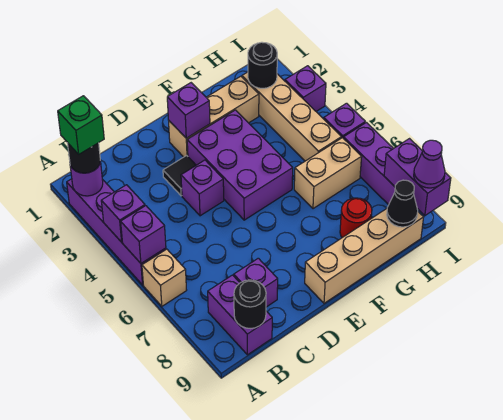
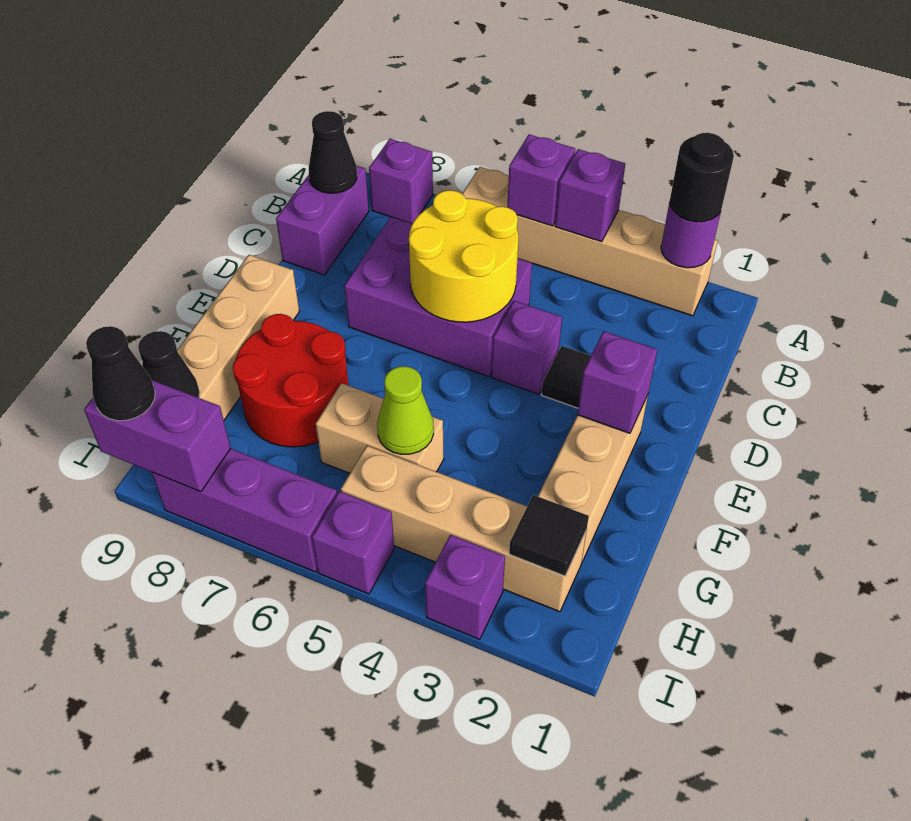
purple brick A2:A5 level 1 -> tan brick A2:A5 level 1
green brick A2 level 4 -> none
purple brick B8:B9 level 1 -> purple brick B9:C9 level 1
black round brick B9 level 2 -> black cone B9 level 2
none -> yellow round brick C5:D6 level 2
purple brick C8 level 1 -> purple brick A8 level 1
purple brick E3:F5 level 1 -> purple brick C5:D7 level 1
none -> lime cone G5 level 2
tan brick G6:H6 level 1 -> tan brick G5:G6 level 1
red round brick G8 level 1 -> red round brick F7:G8 level 1
black round brick H2 level 2 -> black tile H2 level 2
purple cone I9 level 3 -> black cone I9 level 3

